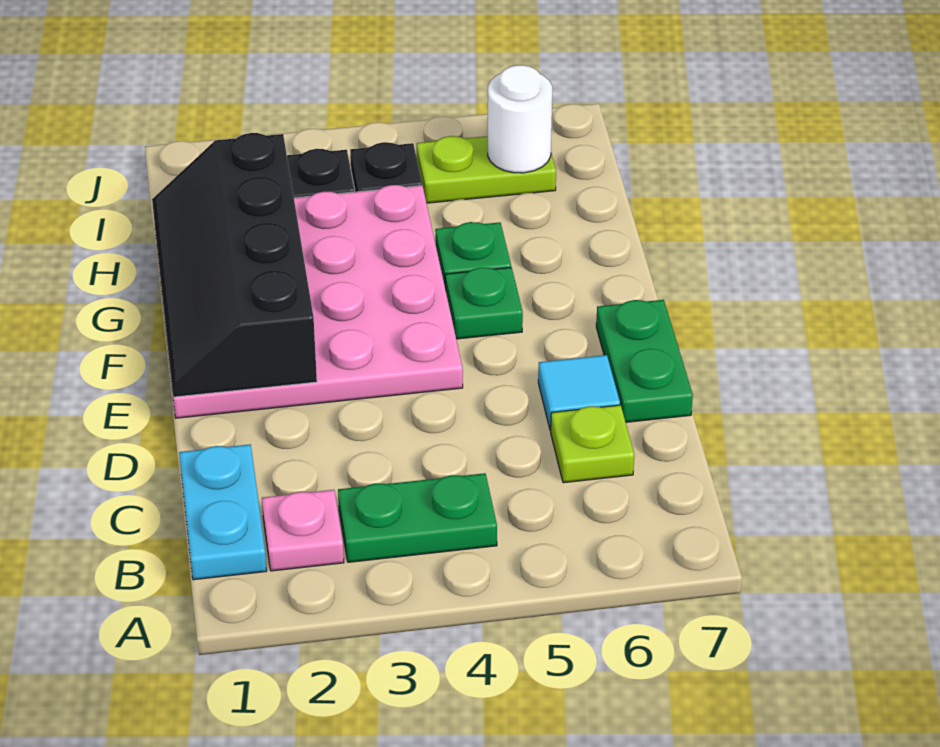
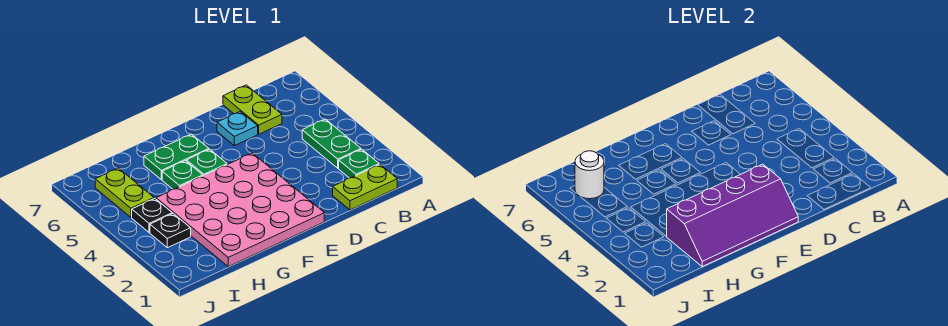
cyan plate B1:C1 level 1 -> lime plate B1:C1 level 1
pink plate B2 level 1 -> green plate B2 level 1
lime plate C6 level 1 -> lime plate C6:C7 level 1
cyan tile D6 level 1 -> cyan plate D6 level 1
green plate D7:E7 level 1 -> green plate F6:G6 level 1
black slope E1:H2 level 2 top 2 -> purple slope E1:H2 level 2 top 2

